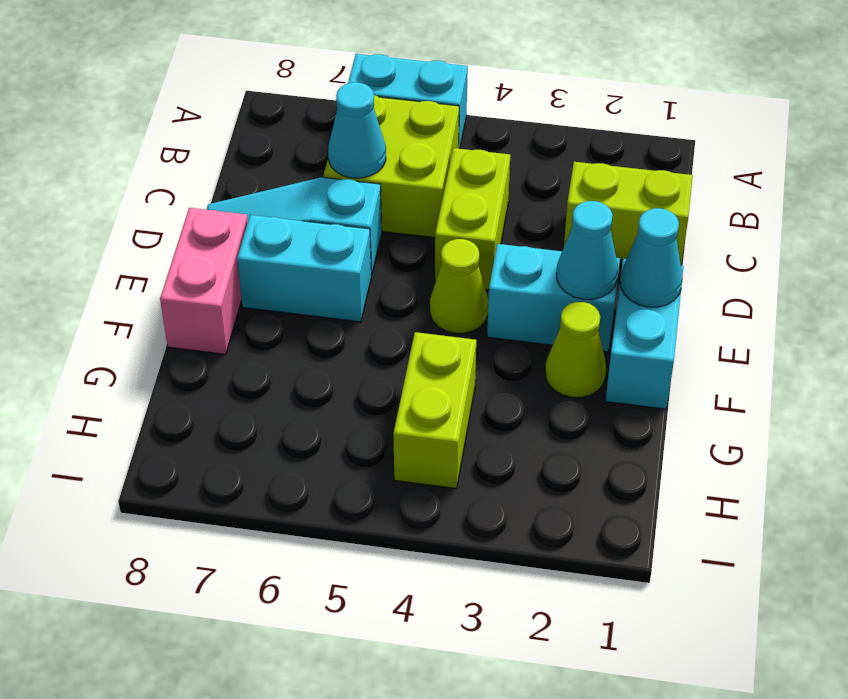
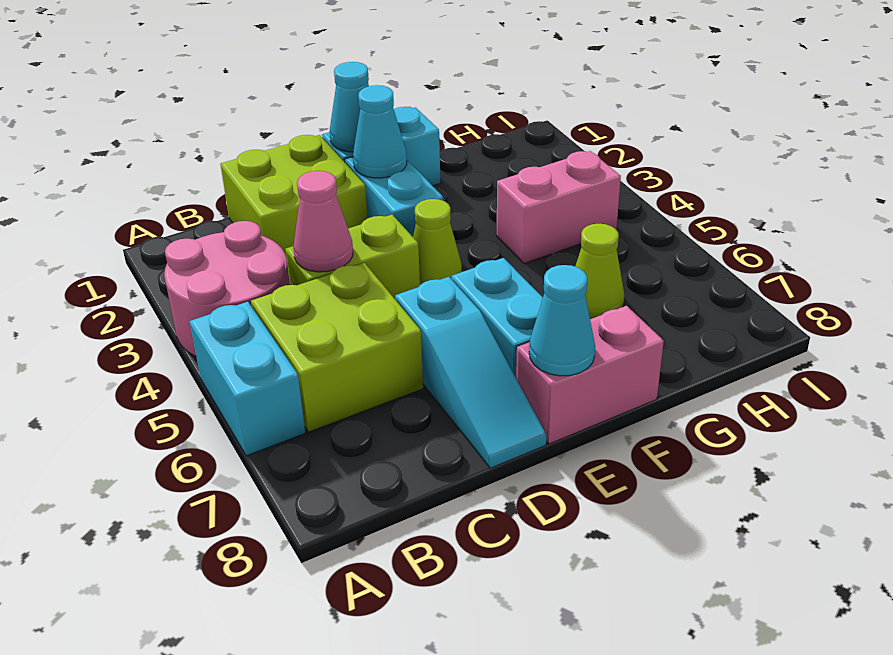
none -> pink round brick A3:B4 level 1
lime brick C1:C2 level 1 -> lime brick C1:D2 level 1
none -> pink cone C4 level 2
cyan cone C6 level 2 -> cyan cone E8 level 2
lime cone F2 level 1 -> lime cone G6 level 1
lime brick G4:H4 level 1 -> pink brick G4:H4 level 1

